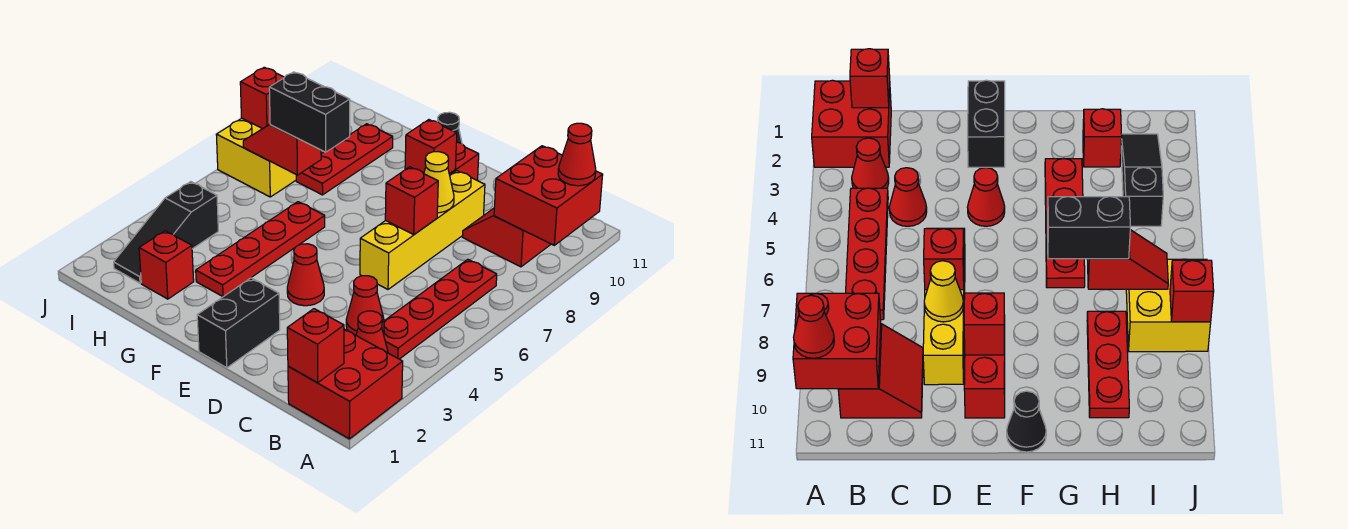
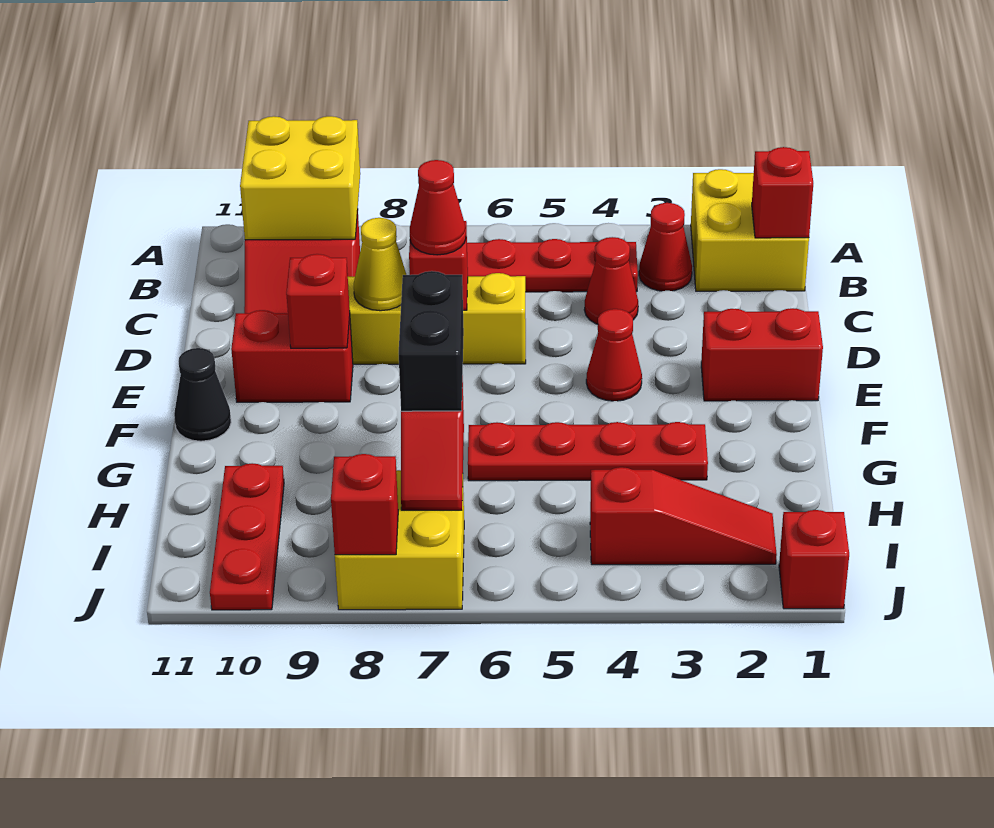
red brick A1:B2 level 1 -> yellow brick A1:B2 level 1
red brick A9:B10 level 2 -> yellow brick A9:B10 level 2
red cone A10 level 3 -> red cone D7 level 3
black brick E1:E2 level 1 -> red brick E1:E2 level 1
red brick H2 level 1 -> red brick J1 level 1
red plate H8:H10 level 1 -> red plate H10:J10 level 1
black slope I2:I4 level 1 top 4 -> red slope I2:I4 level 1 top 4

